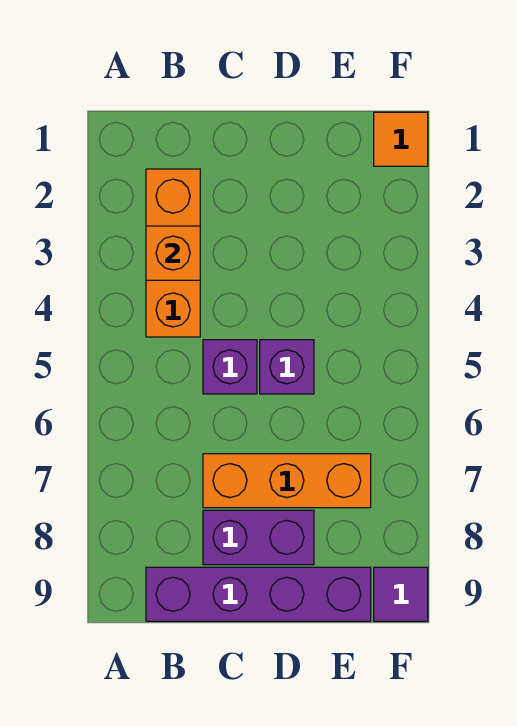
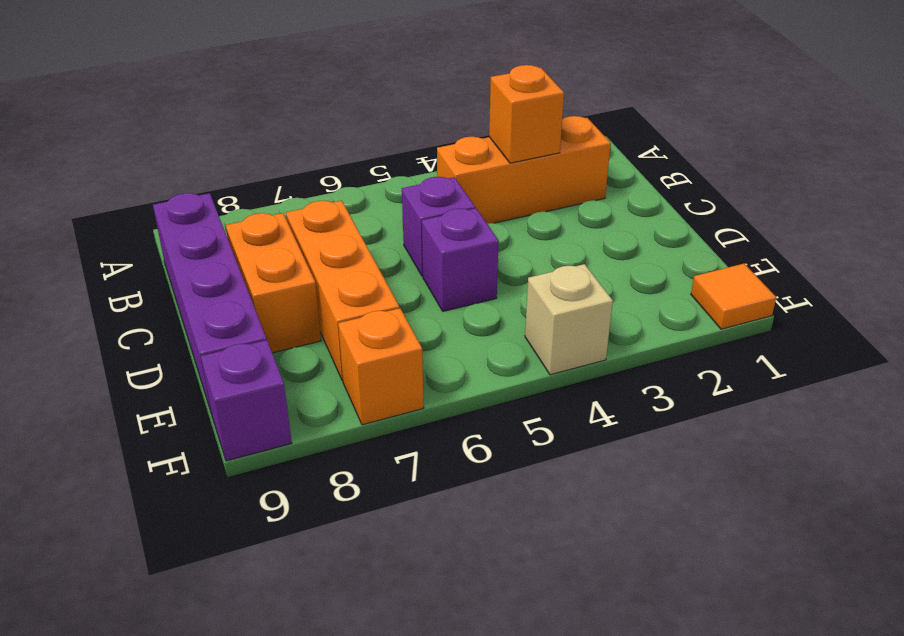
purple brick C8:D8 level 1 -> orange brick C8:D8 level 1
none -> tan brick F4 level 1
none -> orange brick F7 level 1
purple tile F9 level 1 -> purple brick F9 level 1

